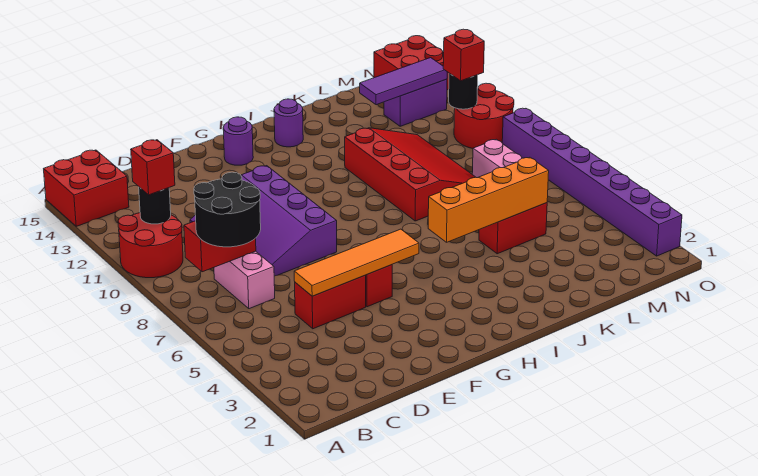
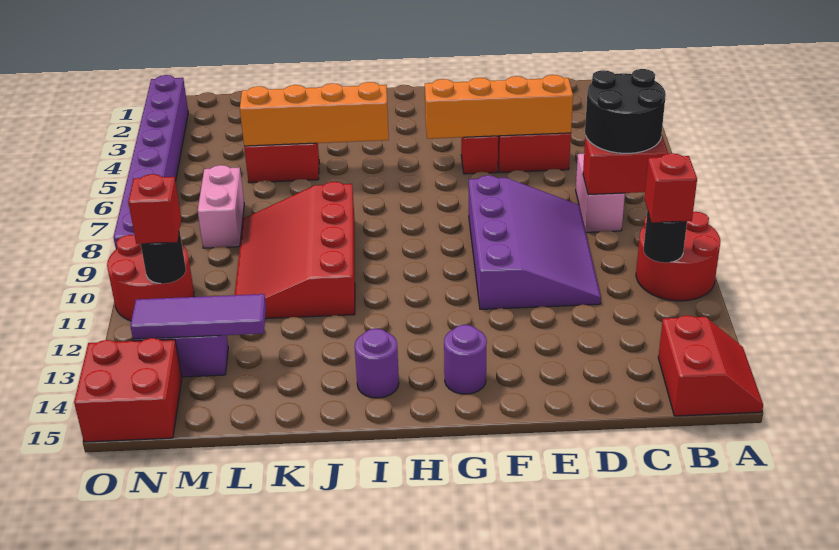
red brick A14:B15 level 1 -> red slope A14:B15 level 1 top B
orange tile D5:G5 level 2 -> orange brick D5:G5 level 2

